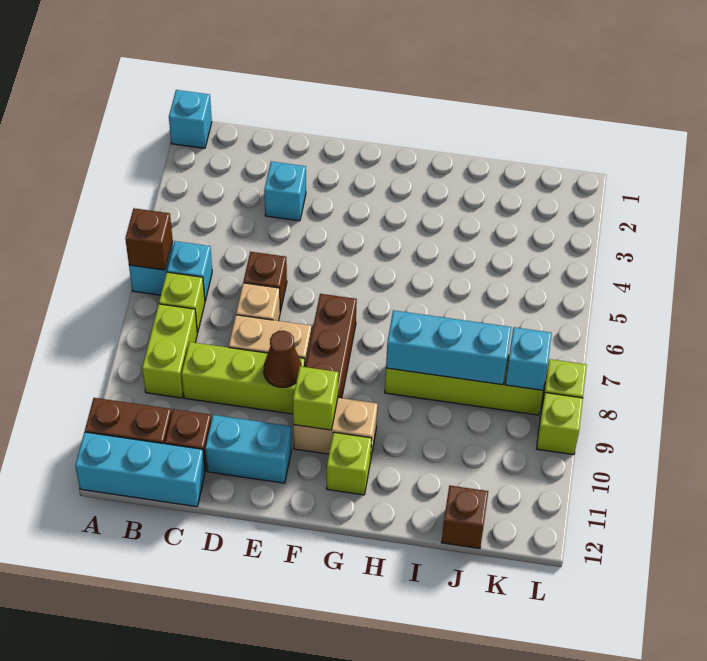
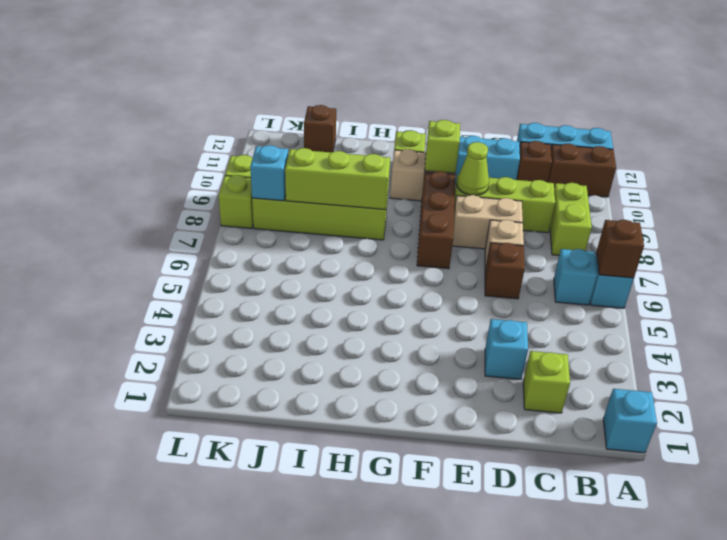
lime brick B7 level 1 -> lime brick C2 level 1
brown cone E9 level 2 -> lime cone E9 level 2
cyan brick H8:J8 level 2 -> lime brick H8:J8 level 2

